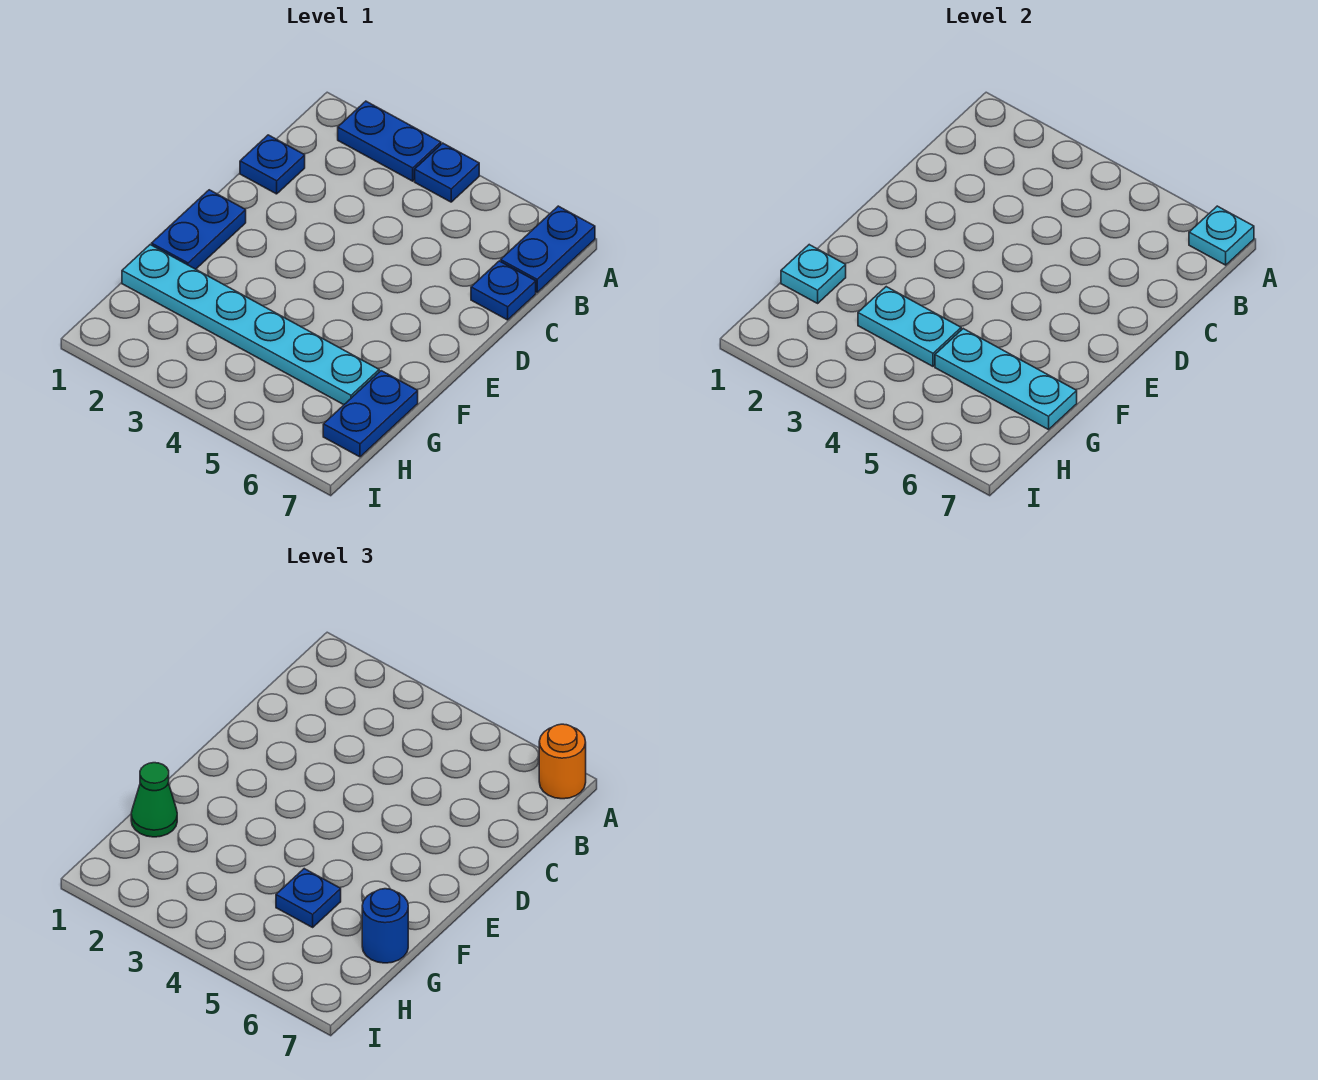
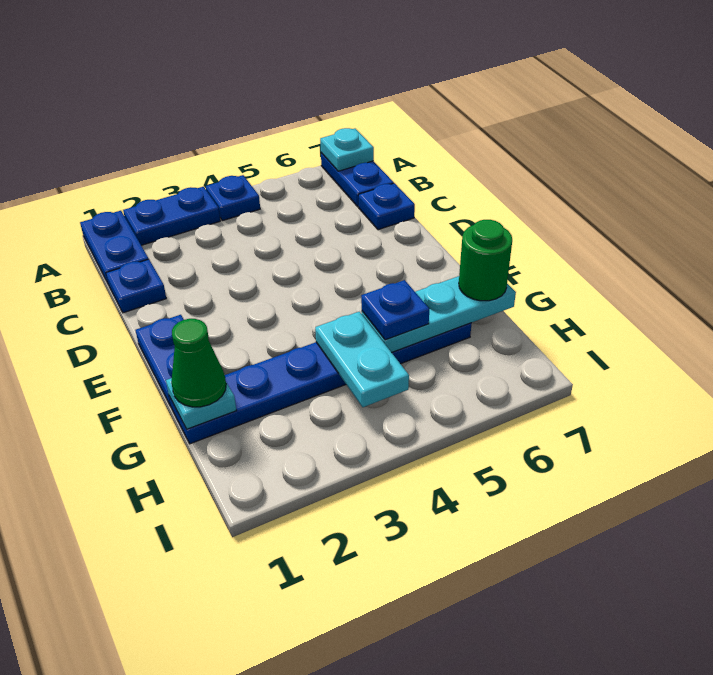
orange round brick A7 level 3 -> none
cyan plate G1:G6 level 1 -> blue plate G1:G6 level 1
cyan plate G3:G4 level 2 -> cyan plate G4:H4 level 2
blue plate G7:H7 level 1 -> blue plate A1:B1 level 1
blue round brick G7 level 3 -> green round brick G7 level 3

